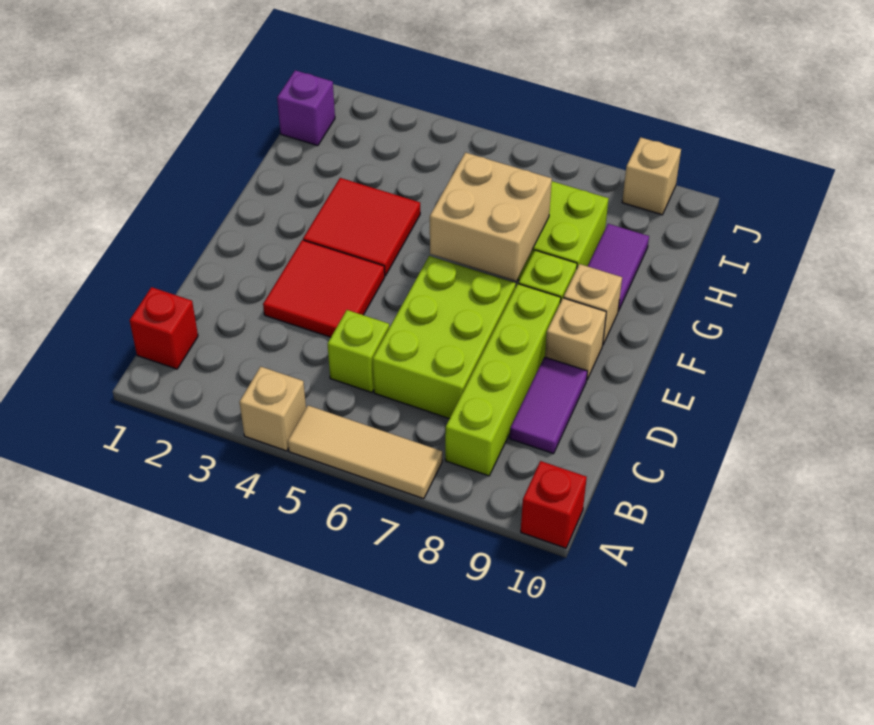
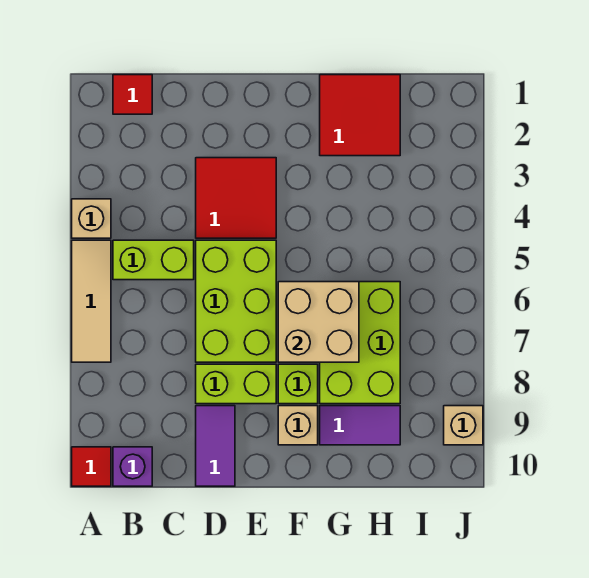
red brick A10 level 1 -> red tile A10 level 1
red brick B1 level 1 -> red tile B1 level 1
lime brick B8:E8 level 1 -> lime brick D8:E8 level 1
lime brick C5 level 1 -> lime brick B5:C5 level 1
lime brick C6:E7 level 1 -> lime brick D5:E7 level 1
purple tile C9:D9 level 1 -> purple tile D9:D10 level 1
tan brick E9 level 1 -> none
red tile F3:G4 level 1 -> red tile G1:H2 level 1
purple brick I1 level 1 -> purple brick B10 level 1

